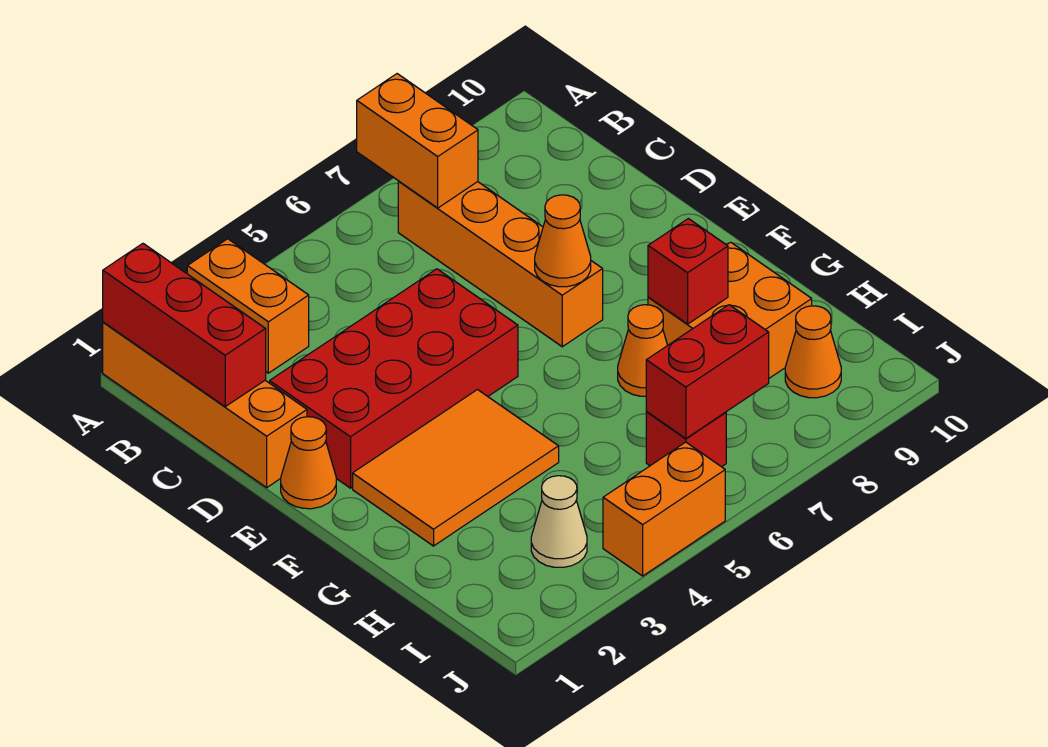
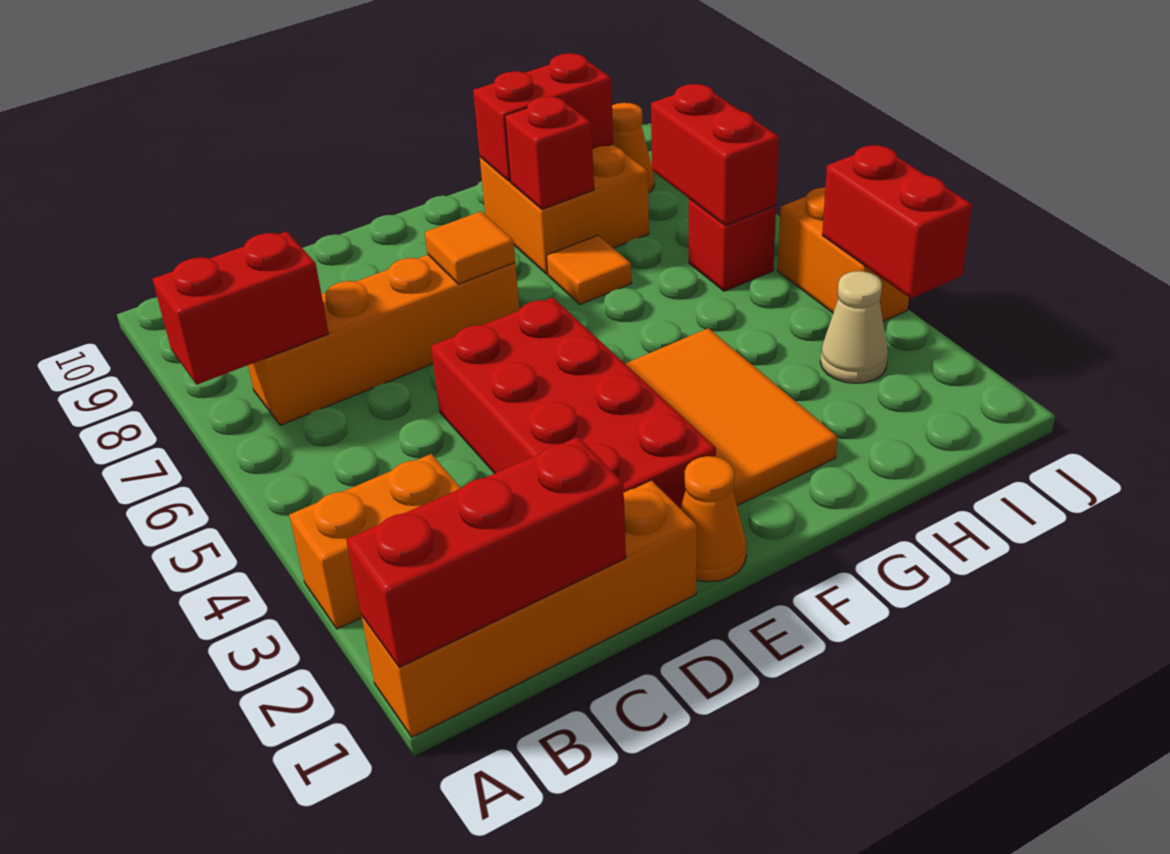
orange brick A7:B7 level 2 -> red brick A7:B7 level 2
orange cone E7 level 2 -> orange tile E7 level 2
orange cone G7 level 1 -> orange tile G7 level 1
none -> red brick G9:H9 level 2
none -> red brick J3:J4 level 2

